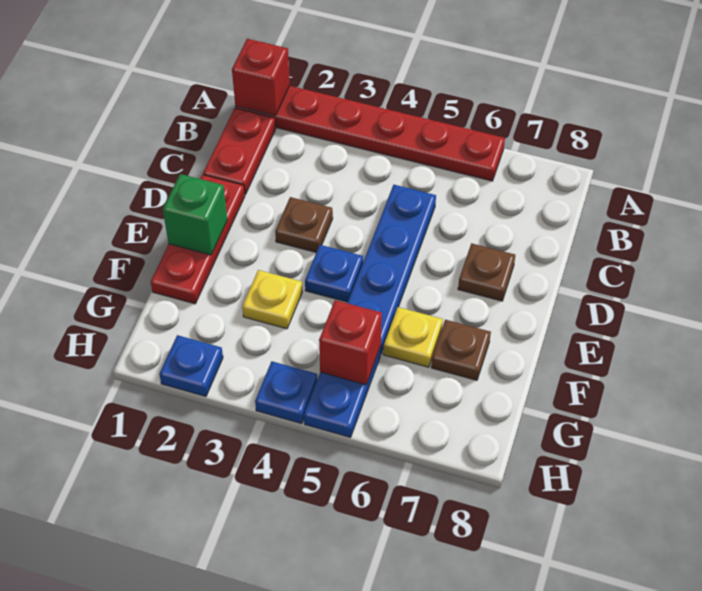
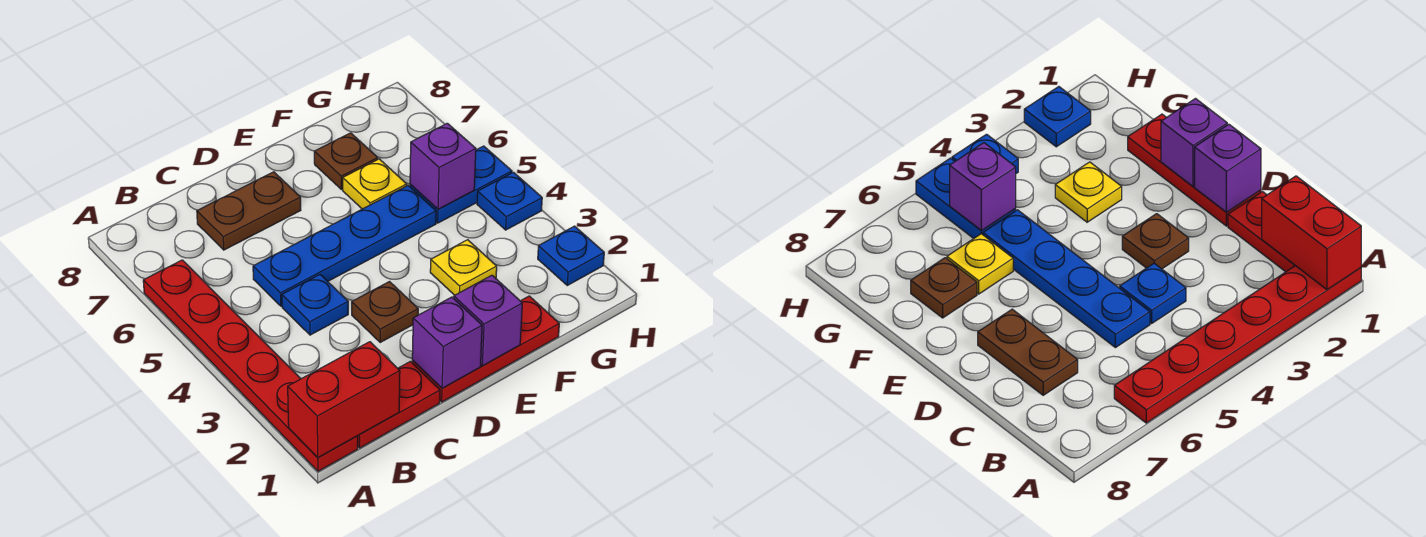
red brick A1 level 2 -> red brick A1:B1 level 2
none -> purple brick D1 level 2
brown plate D7 level 1 -> brown plate C7:D7 level 1
green brick E1 level 2 -> purple brick E1 level 2
blue plate E4 level 1 -> blue plate C4 level 1
red brick G5 level 2 -> purple brick G5 level 2

